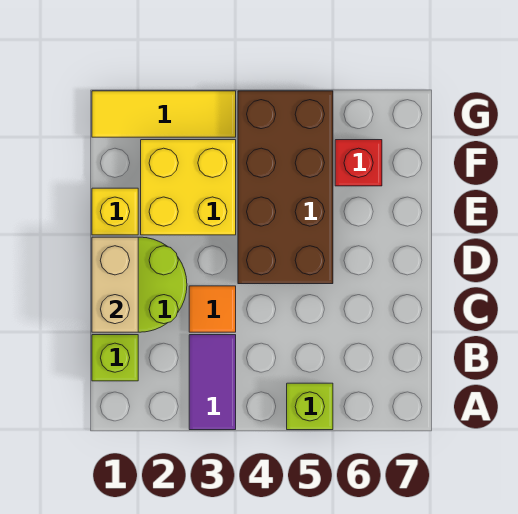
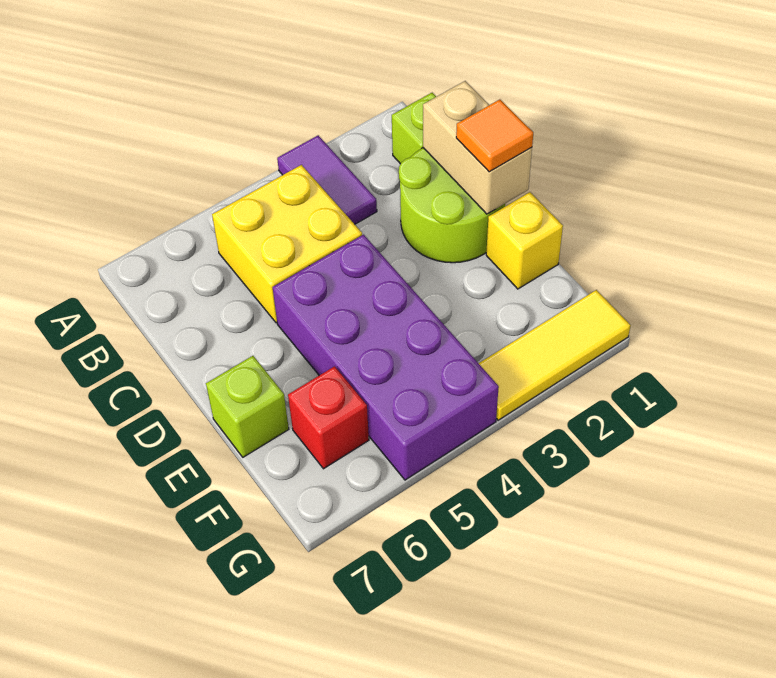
lime brick A5 level 1 -> lime brick E7 level 1
orange tile C3 level 1 -> orange tile D1 level 3
brown brick D4:G5 level 1 -> purple brick D4:G5 level 1
yellow brick E2:F3 level 1 -> yellow brick B4:C5 level 1

